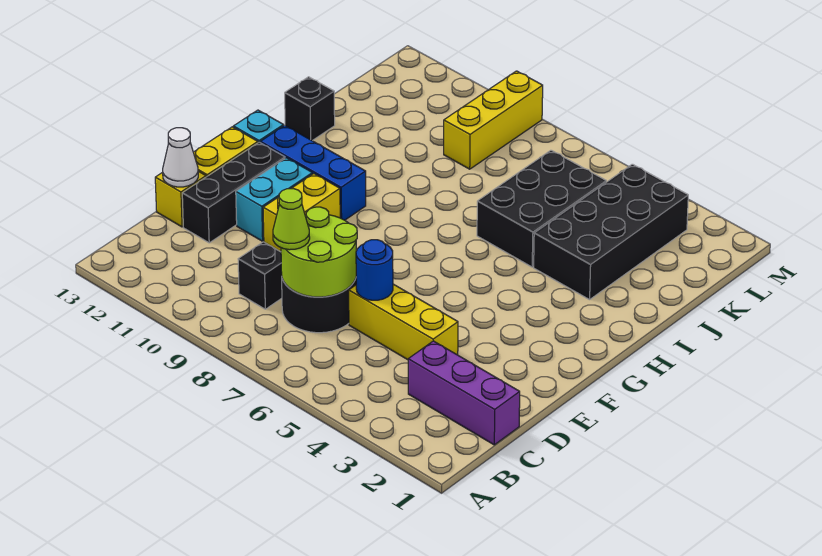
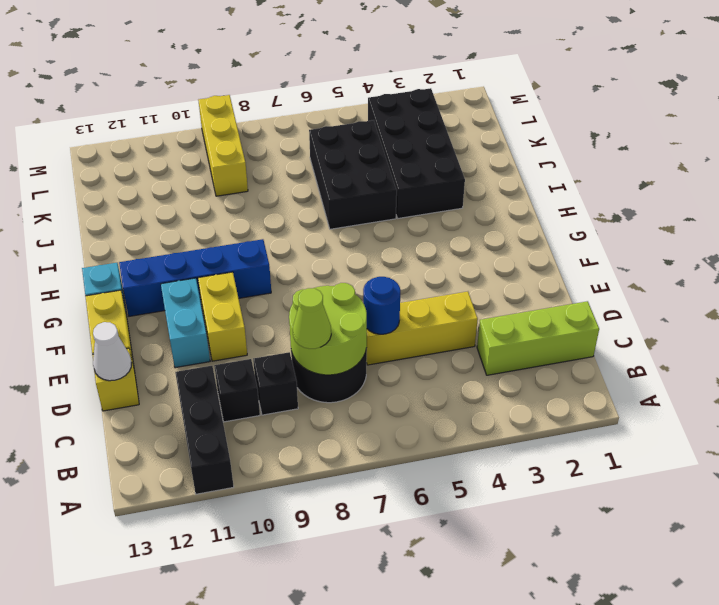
purple brick C1:C3 level 1 -> lime brick C1:C3 level 1
black brick D12:F12 level 1 -> black brick A11:C11 level 1
blue brick G10:G12 level 1 -> blue brick G9:G12 level 1
black brick I13 level 1 -> black brick C10 level 1

